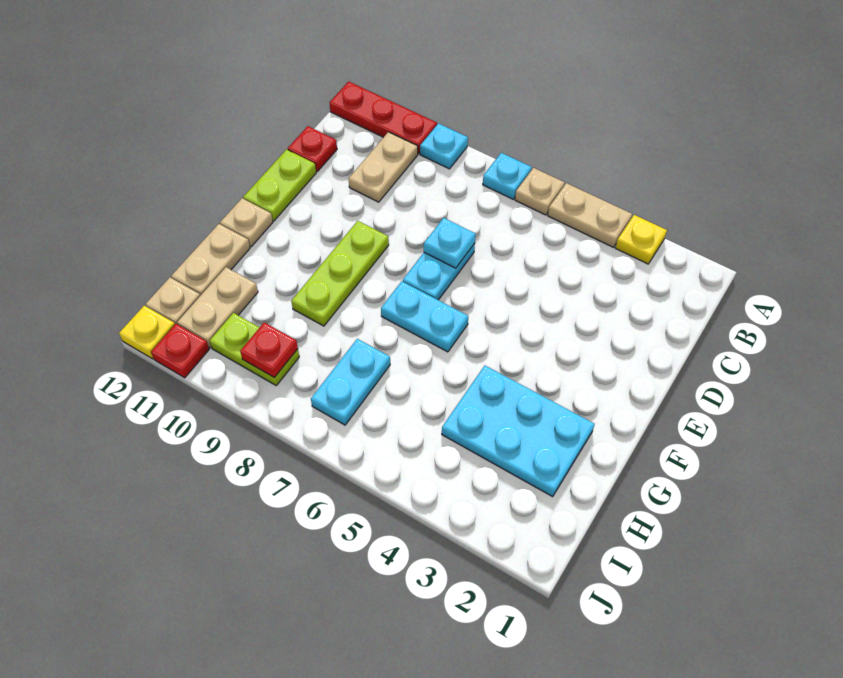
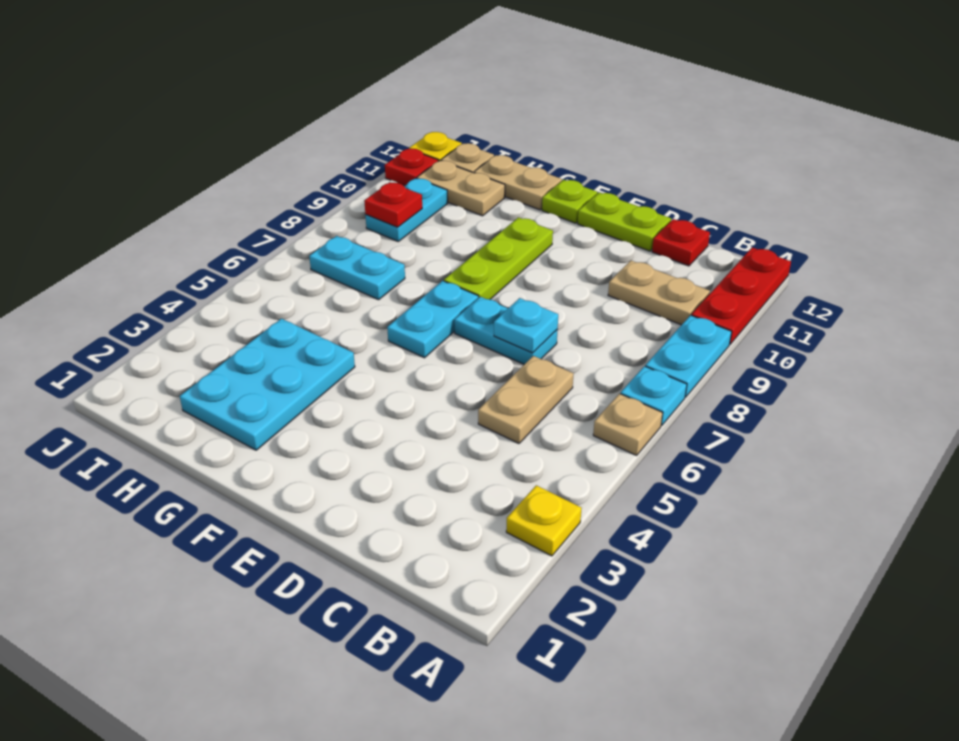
tan plate A4:A5 level 1 -> tan plate C5:C6 level 1
cyan plate A9 level 1 -> cyan plate A8:A9 level 1
lime plate E9:G9 level 1 -> lime plate F8:F10 level 1
tan plate F12 level 1 -> lime plate F12 level 1
lime plate I9:I10 level 1 -> cyan plate I9:I10 level 1

